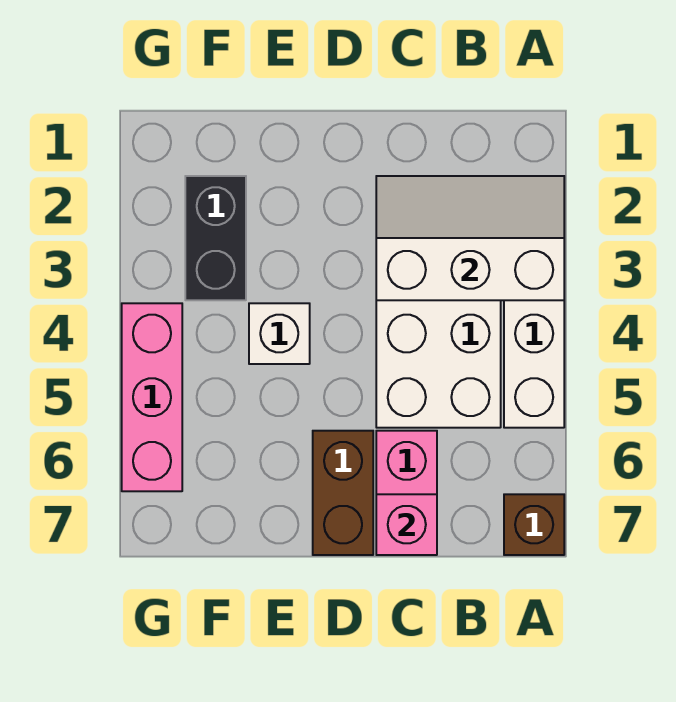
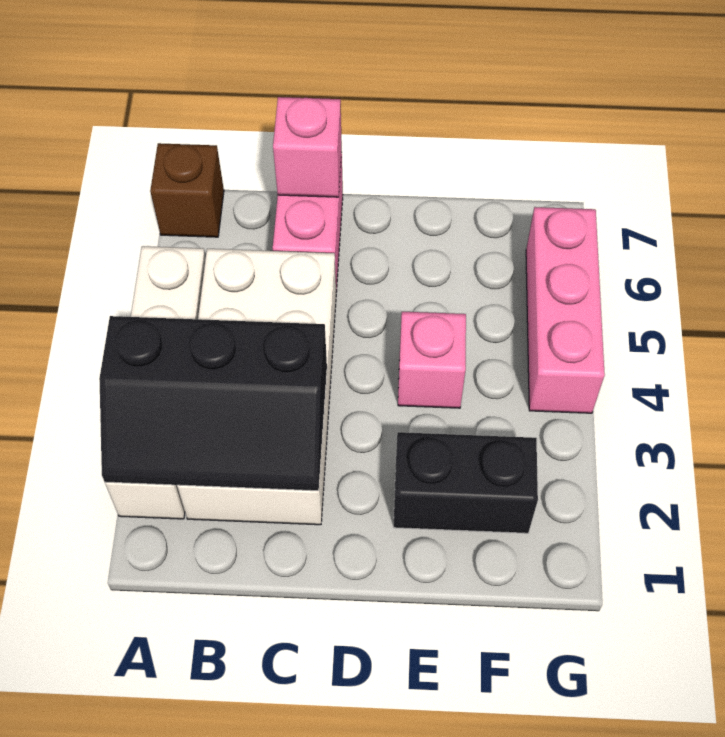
white slope A2:C3 level 2 top 3 -> black slope A2:C3 level 2 top 3
brown brick D6:D7 level 1 -> none
white brick E4 level 1 -> pink brick E4 level 1
black brick F2:F3 level 1 -> black brick E2:F2 level 1

